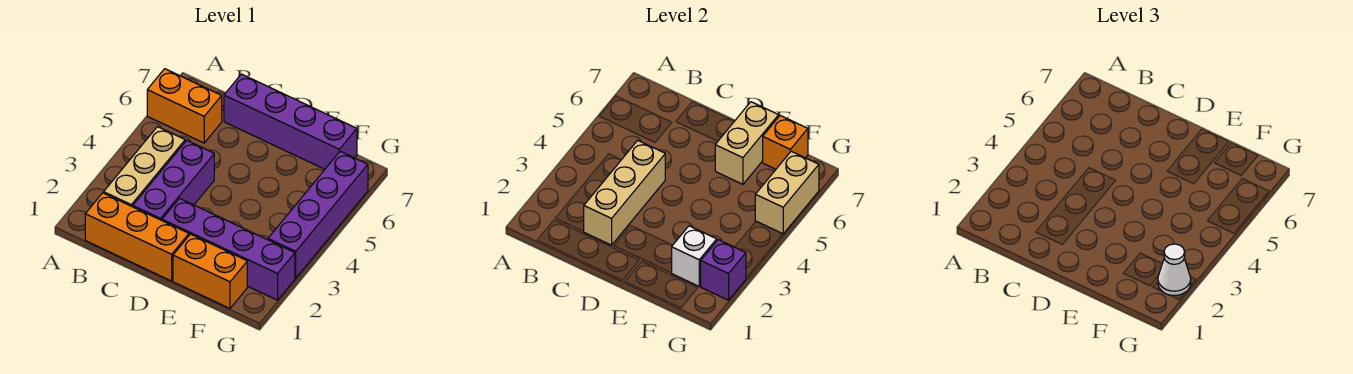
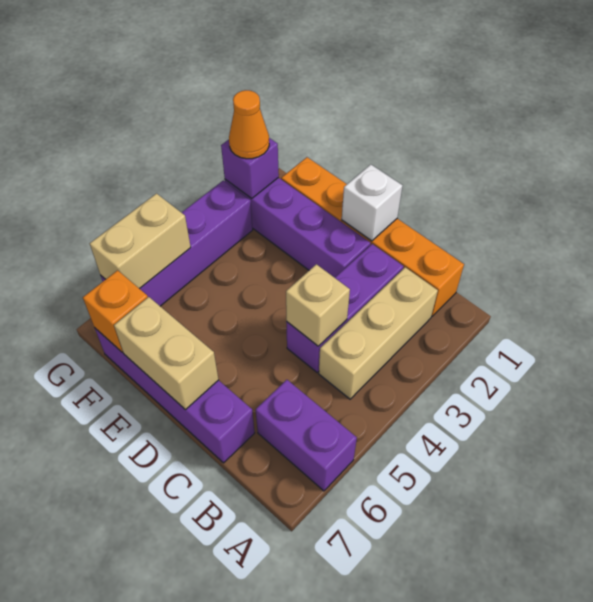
orange brick A6:B6 level 1 -> purple brick A6:B6 level 1
tan brick C2:C4 level 2 -> tan brick C4 level 2
tan brick E6:E7 level 2 -> tan brick D7:E7 level 2
white brick F2 level 2 -> white brick D1 level 2
white cone G2 level 3 -> orange cone G2 level 3

